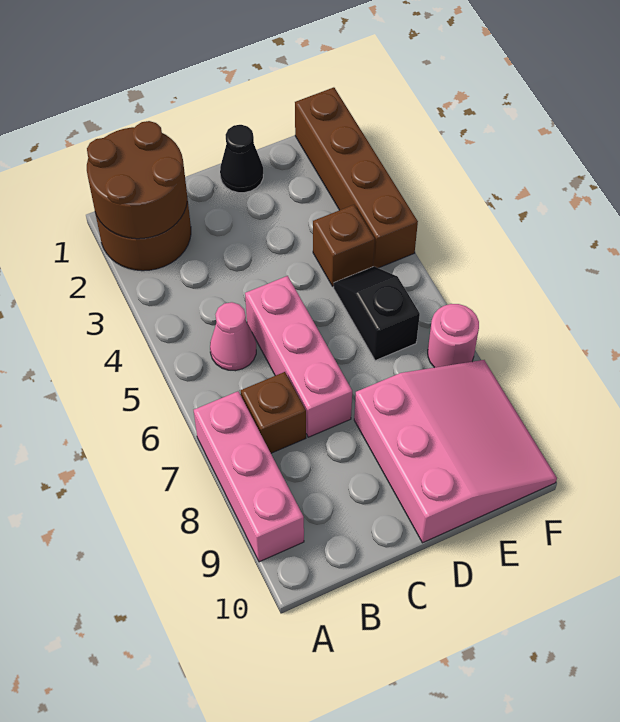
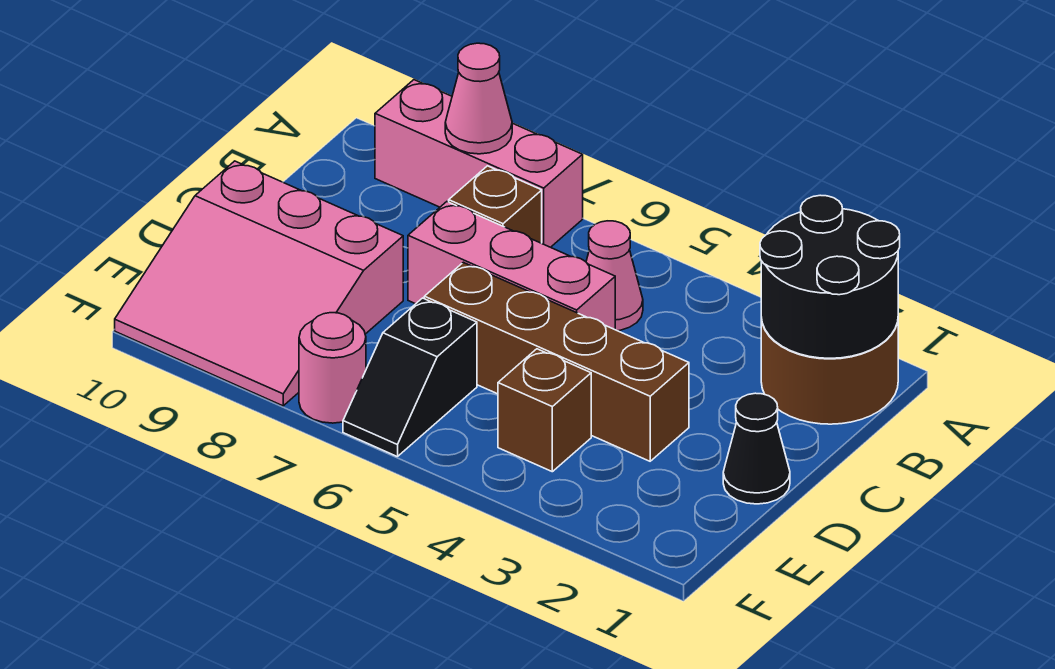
brown round brick A1:B2 level 2 -> black round brick A1:B2 level 2
none -> pink cone A8 level 2
black slope E5:E6 level 1 top 6 -> black slope E6:F6 level 1 top E
brown brick F1:F4 level 1 -> brown brick D3:D6 level 1

